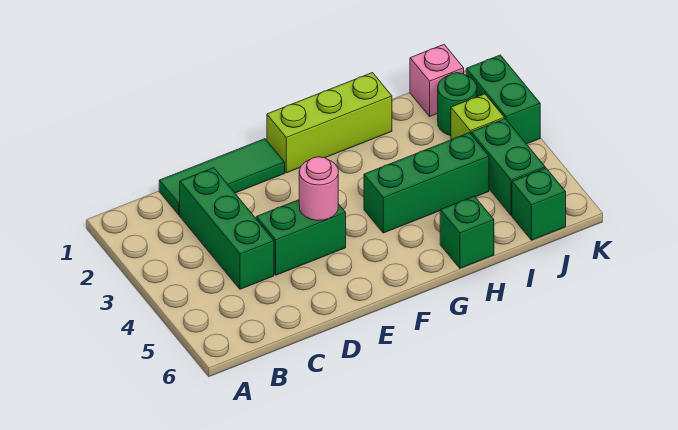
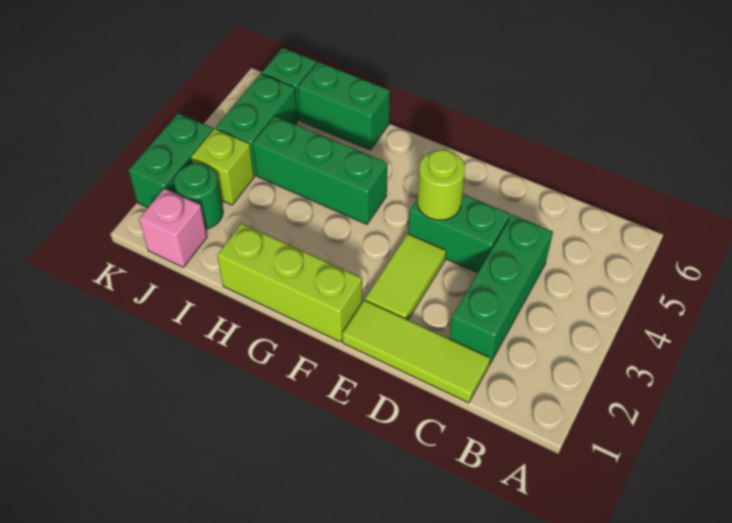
green tile C1:E1 level 1 -> lime tile C1:E1 level 1
none -> lime tile E2:E3 level 1
pink round brick E4 level 2 -> lime round brick E4 level 2
green brick H6 level 1 -> green brick H6:I6 level 1

